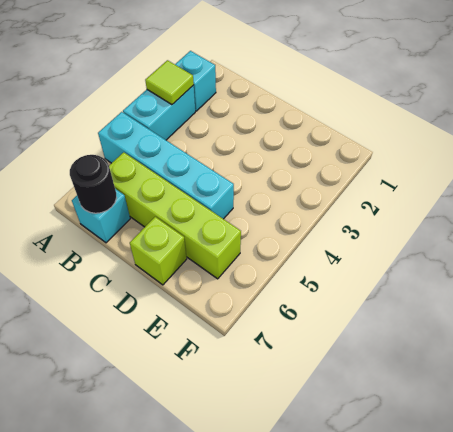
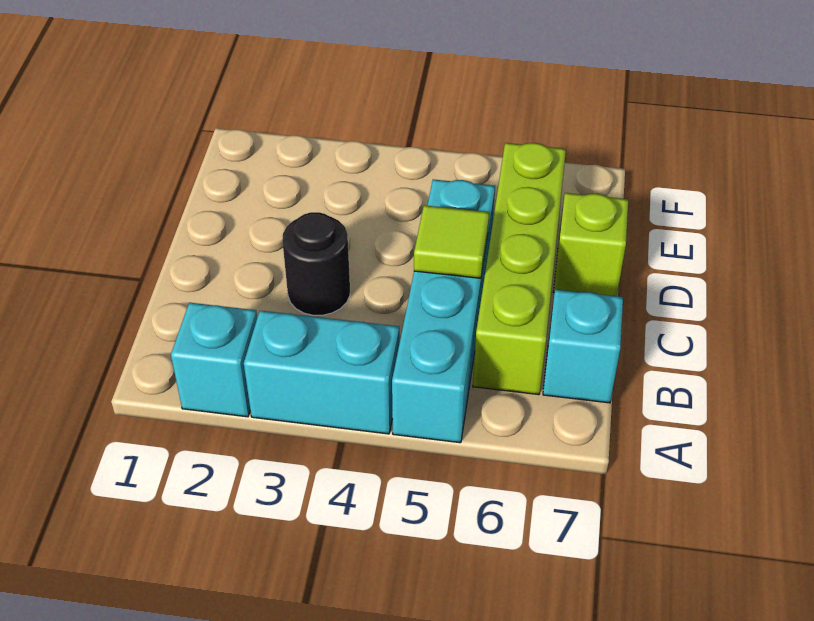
lime tile A3 level 2 -> lime tile C5 level 2
black round brick B7 level 2 -> black round brick C3 level 1

